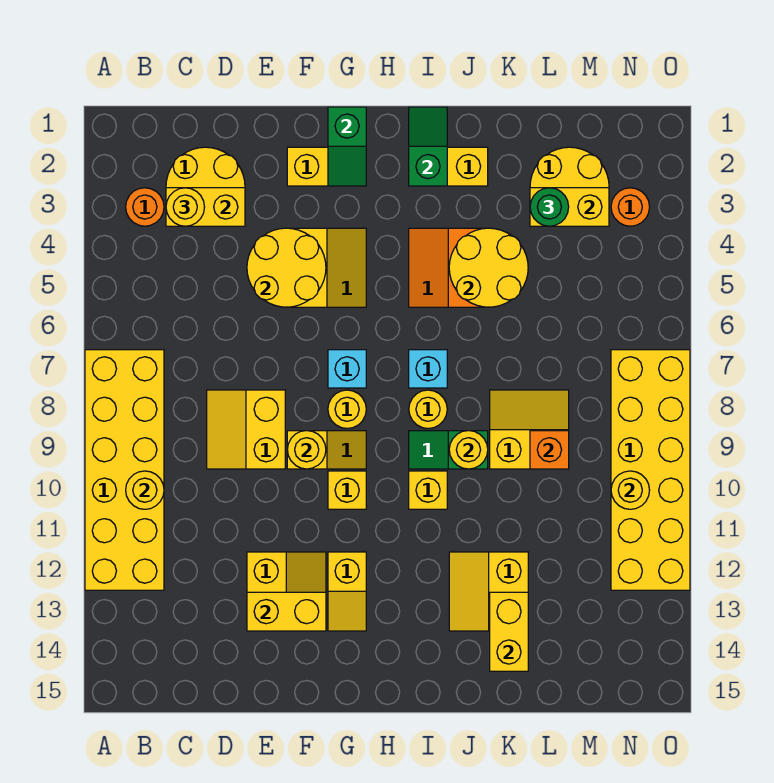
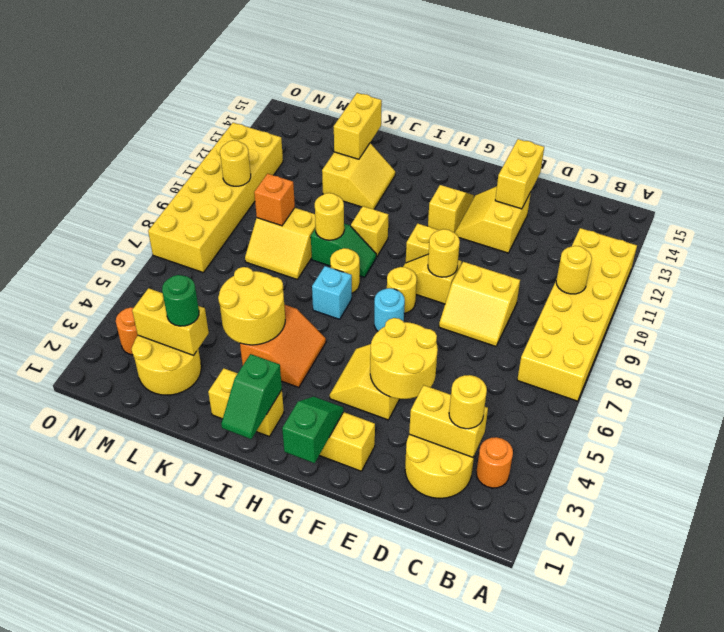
yellow slope D8:E9 level 1 top E -> yellow slope D8:E9 level 1 top 9
yellow brick E13:F13 level 2 -> yellow brick E13:E14 level 2
cyan brick G7 level 1 -> cyan round brick G7 level 1

